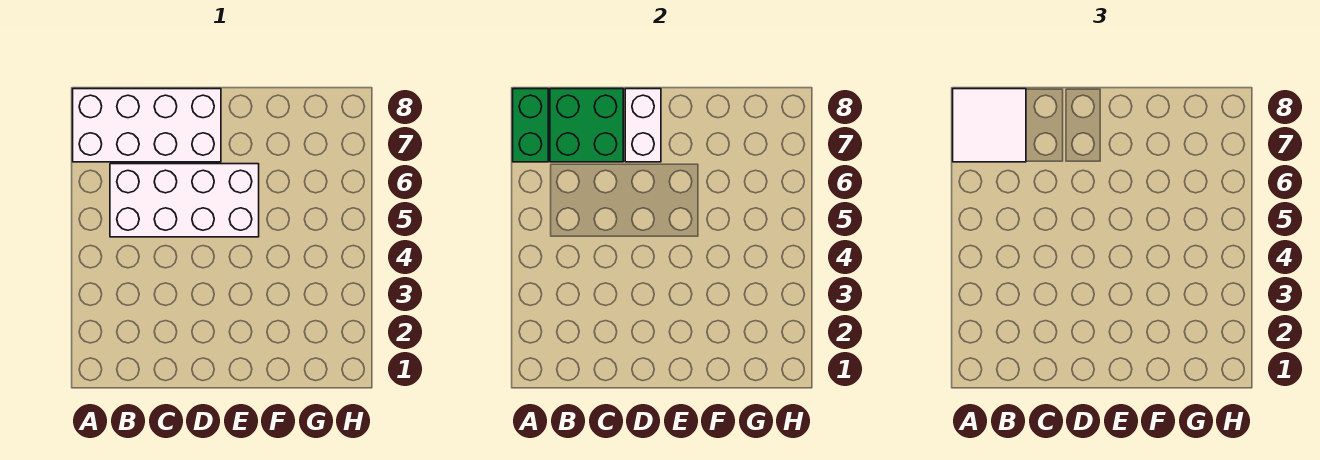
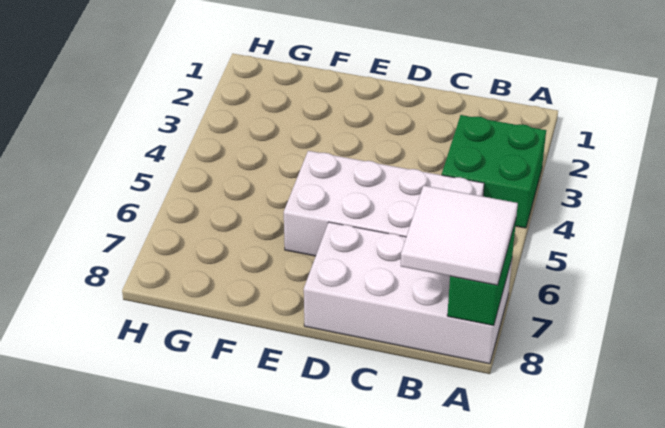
green brick B7:C8 level 2 -> green brick A3:B4 level 1
white brick D7:D8 level 2 -> none

